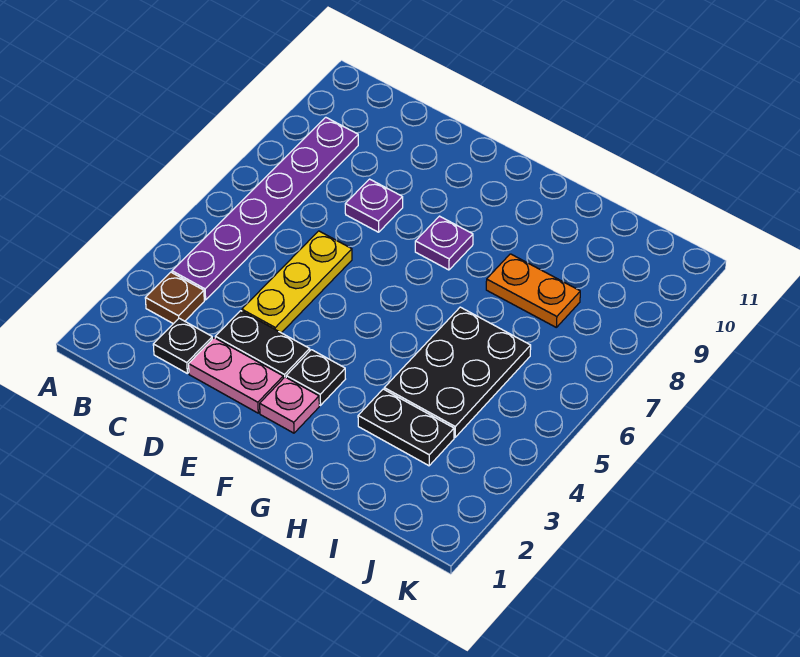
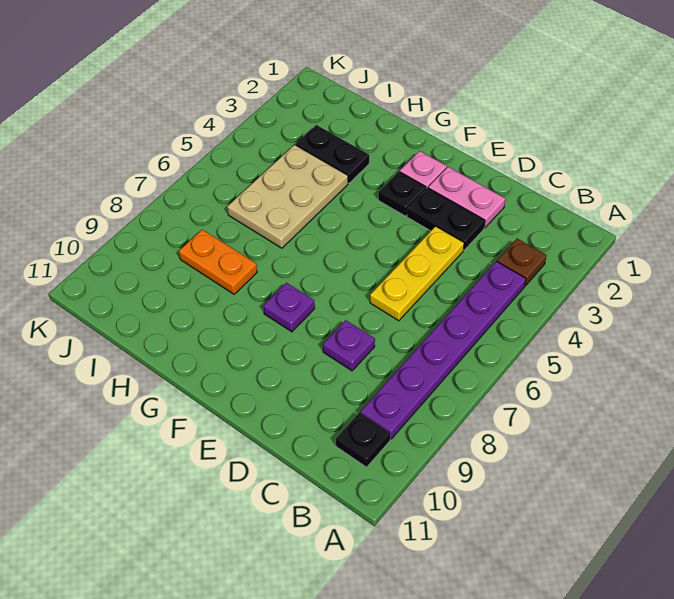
black plate C2 level 1 -> black plate B10 level 1
black plate H4:I6 level 1 -> tan plate H4:I6 level 1

